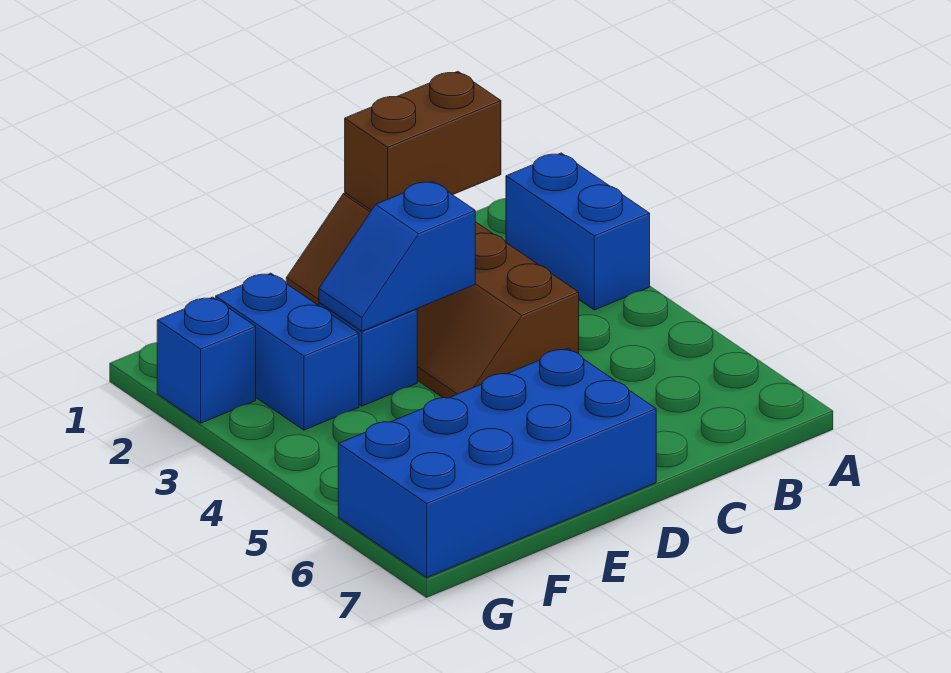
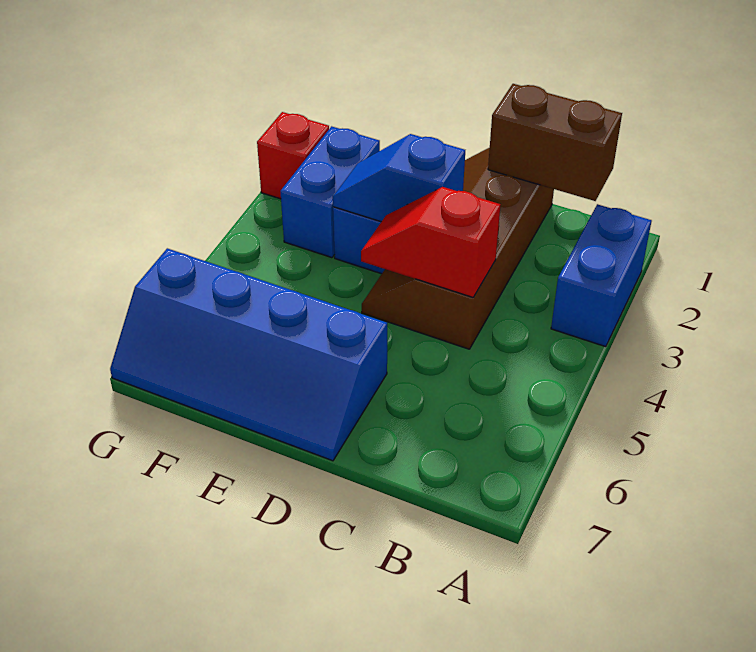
none -> red slope C4:D4 level 2 top C
blue brick D6:G7 level 1 -> blue slope D6:G7 level 1 top 6
blue brick G2 level 1 -> red brick G2 level 1

